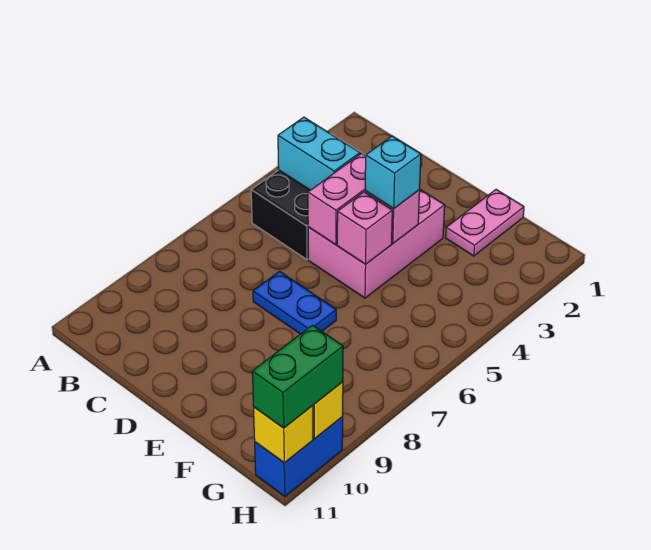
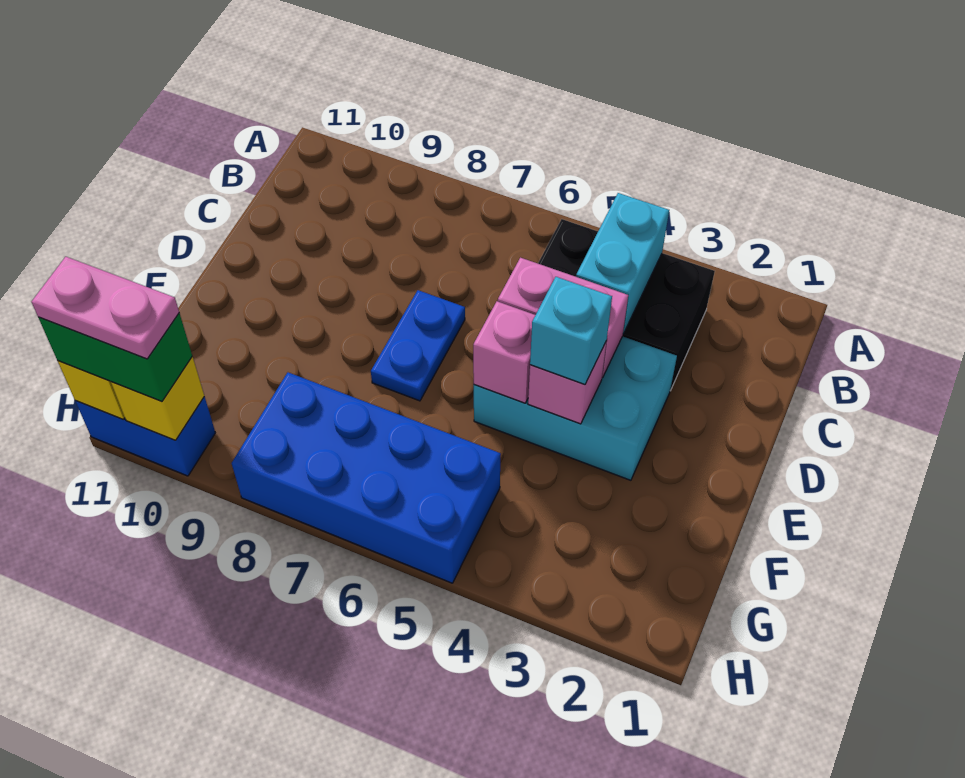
pink brick D3:E5 level 1 -> cyan brick D3:E5 level 1
pink plate F1:F2 level 1 -> pink plate H10:H11 level 4
none -> blue brick G5:H8 level 1

